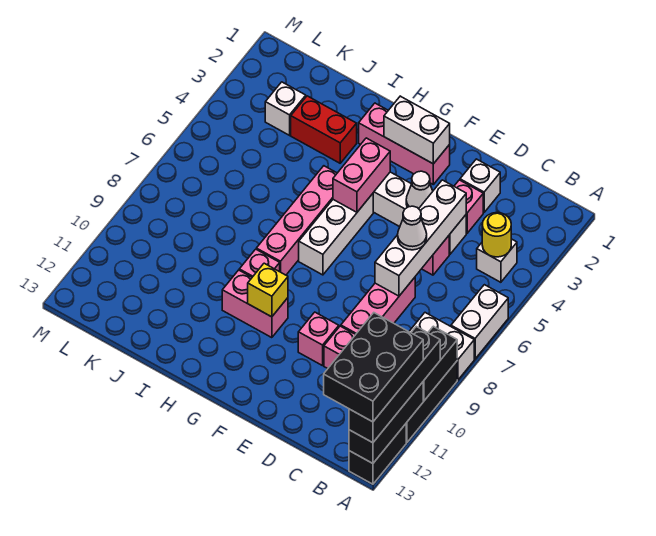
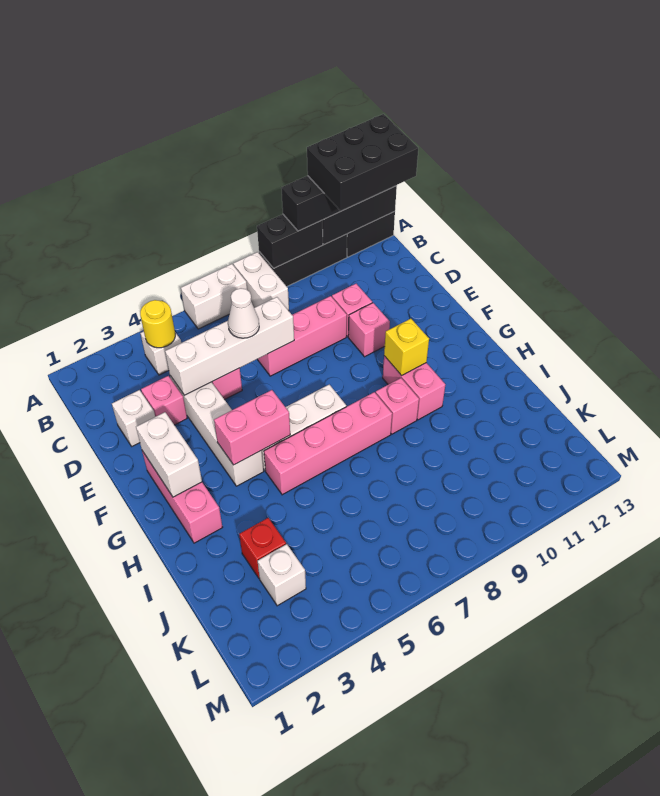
white cone E4 level 2 -> none
red brick I3:J3 level 1 -> red brick J3 level 1

